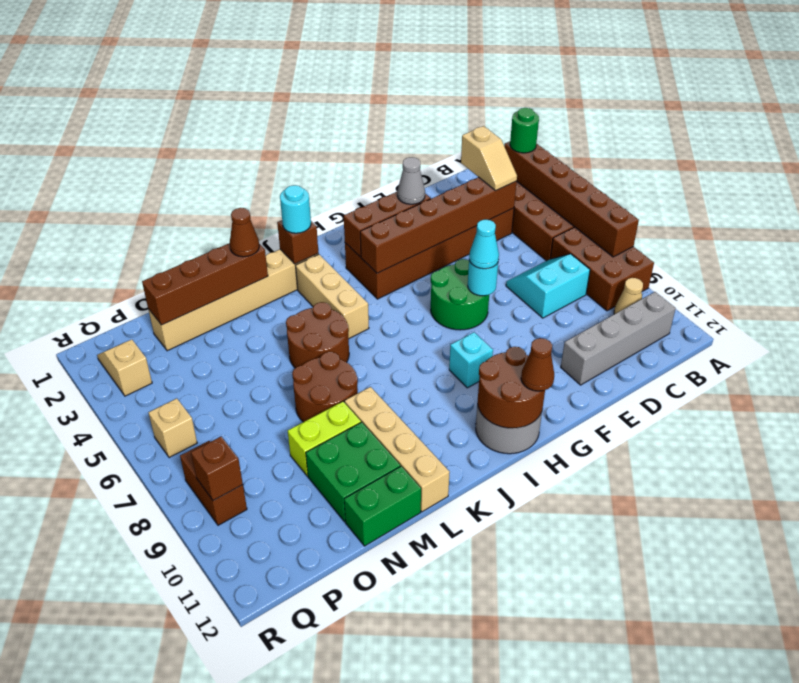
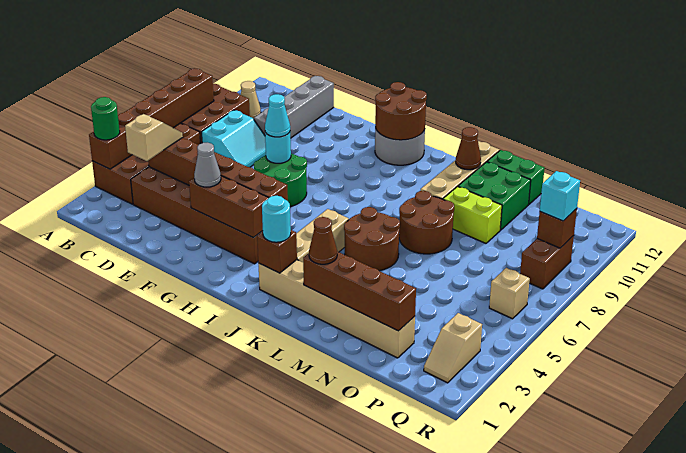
grey brick B11:E11 level 1 -> grey brick D9:D12 level 1
cyan slope C7:D8 level 1 top 8 -> cyan slope C7:D8 level 1 top C
cyan brick H9 level 1 -> cyan brick Q9 level 3
brown cone H12 level 3 -> brown cone L11 level 2

